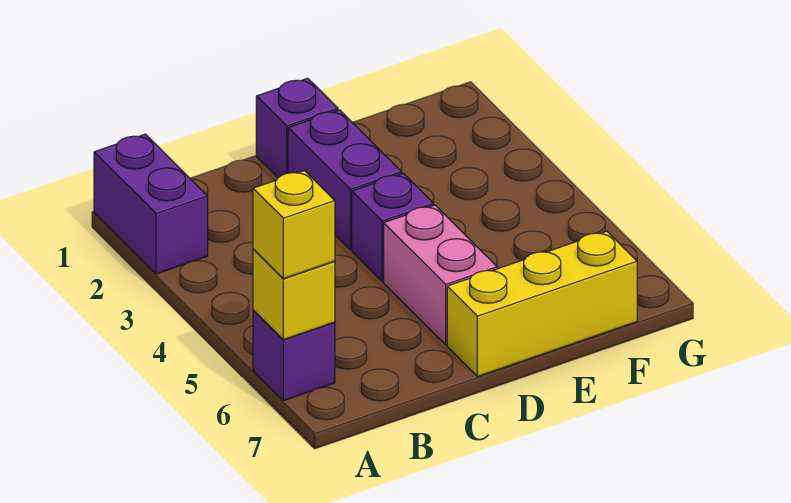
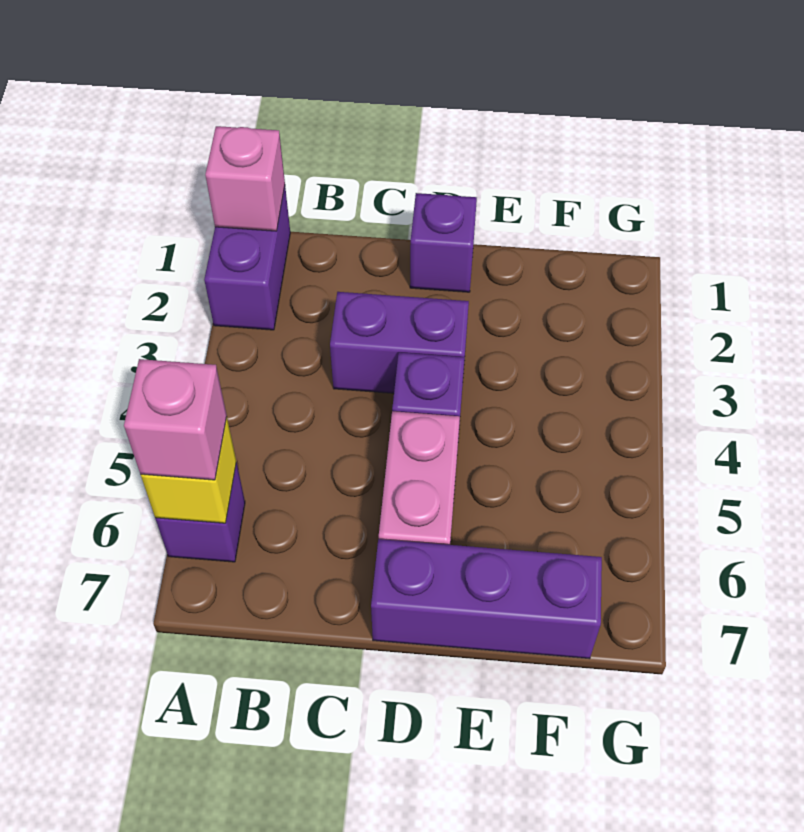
none -> pink brick A1 level 2
yellow brick A6 level 3 -> pink brick A6 level 3
purple brick D2:D3 level 1 -> purple brick C3:D3 level 1
yellow brick D7:F7 level 1 -> purple brick D7:F7 level 1

